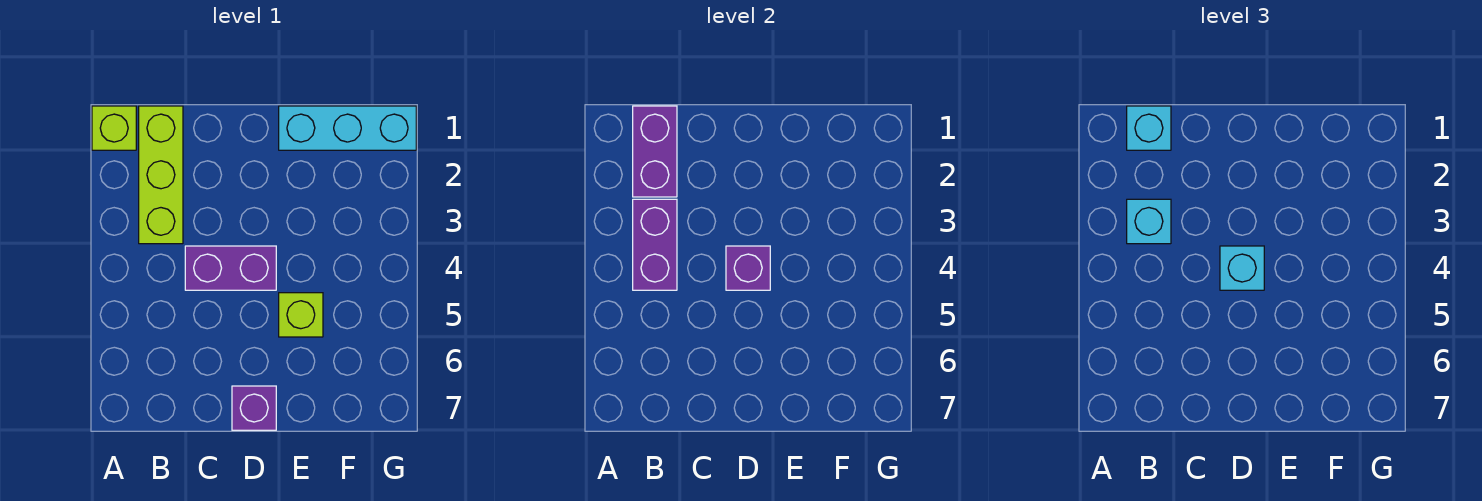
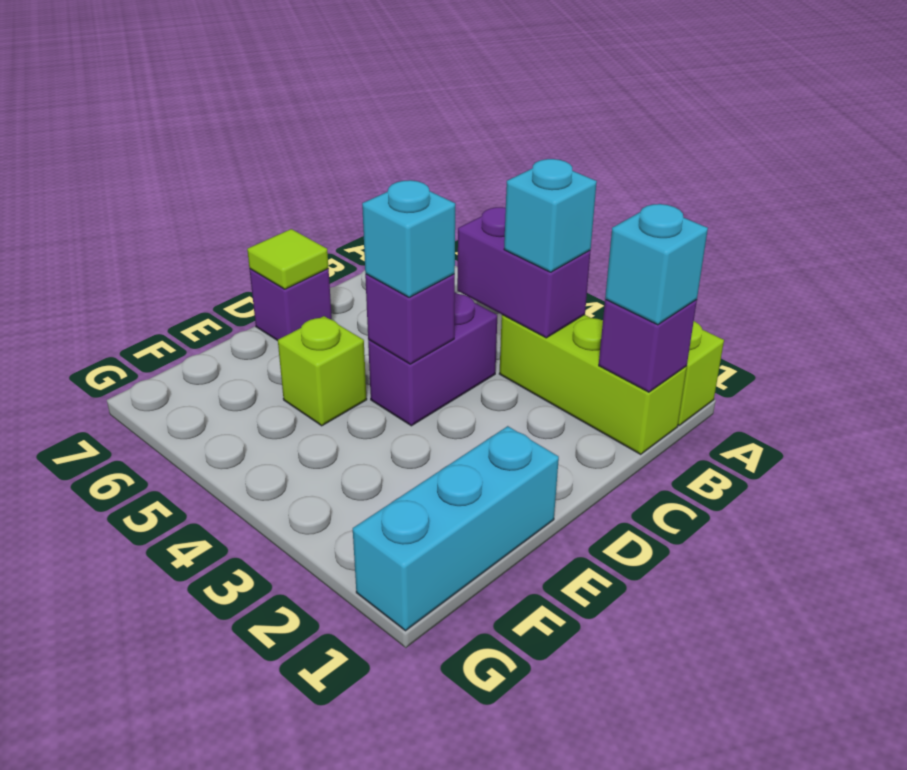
purple brick B1:B2 level 2 -> purple brick B1 level 2
none -> lime tile D7 level 2

